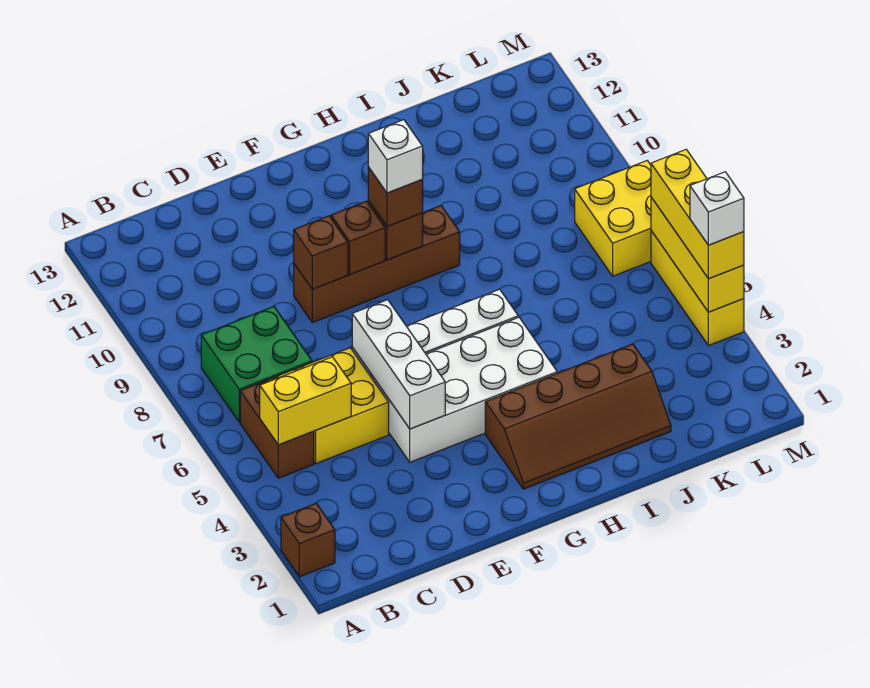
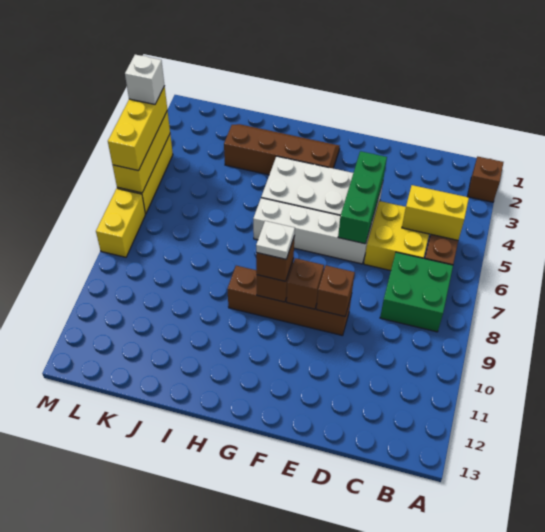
white brick E4:E6 level 2 -> green brick E4:E6 level 2
white brick G9 level 4 -> white plate G9 level 4
yellow brick L7:M8 level 1 -> yellow brick M7:M8 level 1

